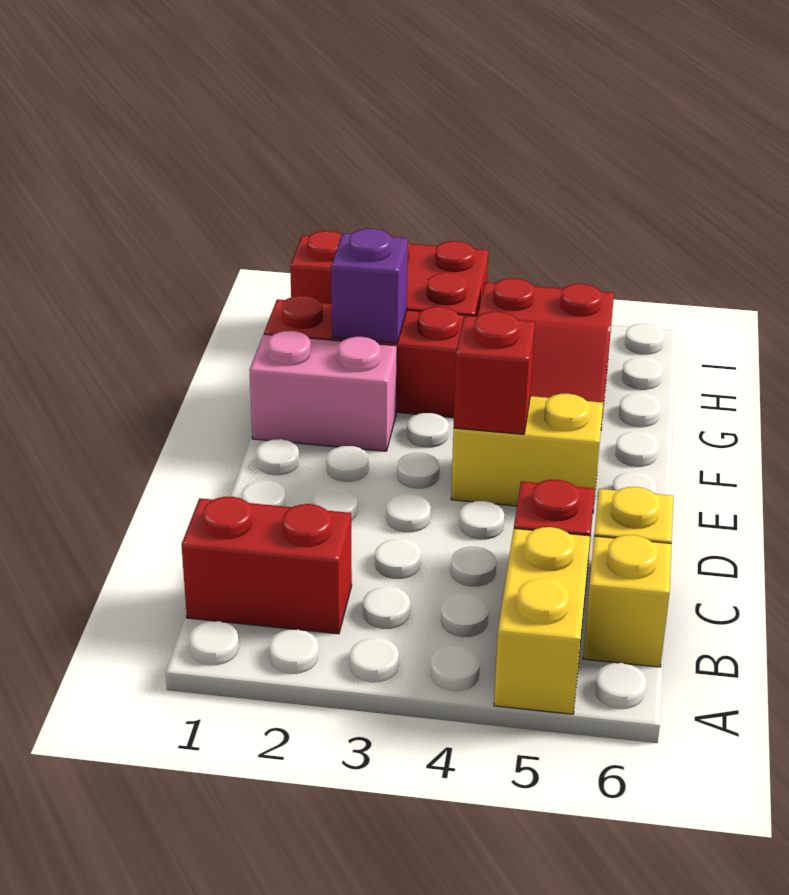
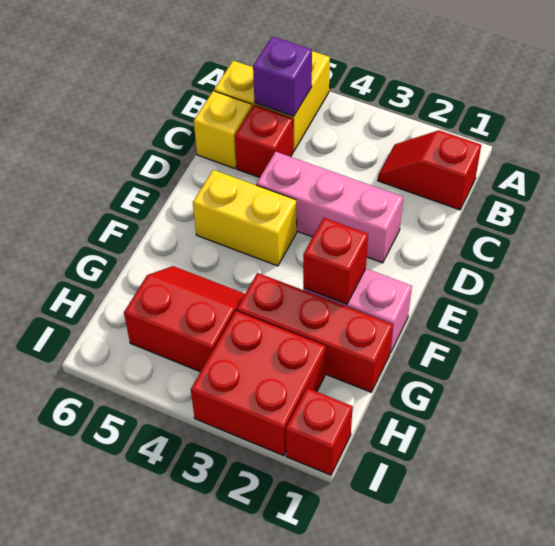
red brick B1:B2 level 1 -> red slope B1:B2 level 1 top 1
none -> pink brick D2:D4 level 1
red brick E4 level 2 -> red brick F2 level 2
purple brick G2 level 2 -> purple brick B5 level 2

